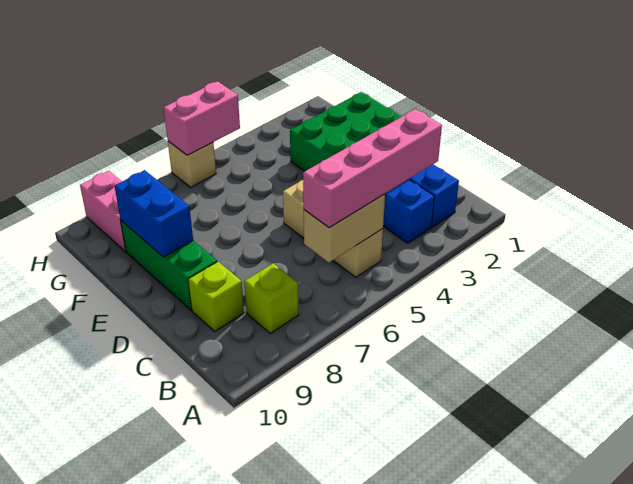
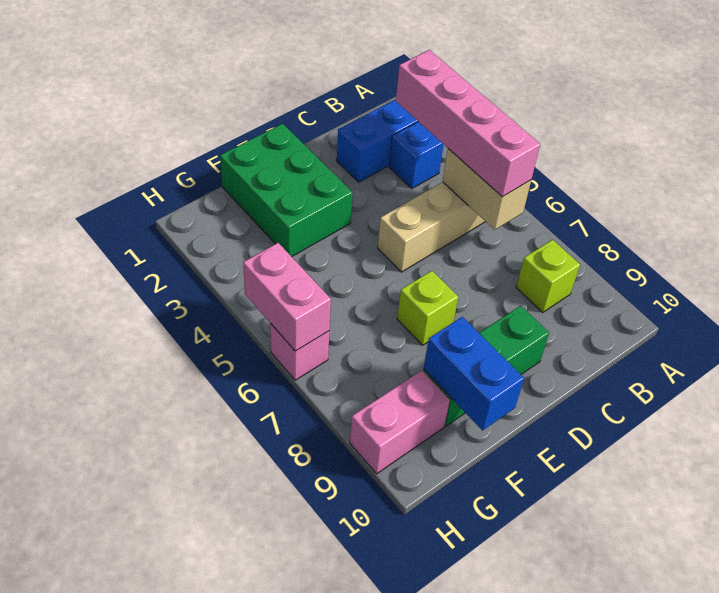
lime brick C9 level 1 -> lime brick E7 level 1
blue brick E9:F9 level 2 -> blue brick F9:F10 level 2
tan brick H6 level 1 -> pink brick H6 level 1

